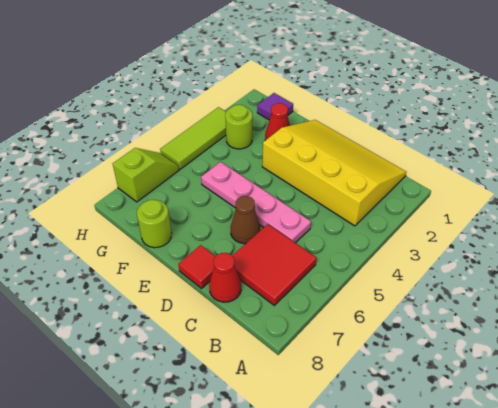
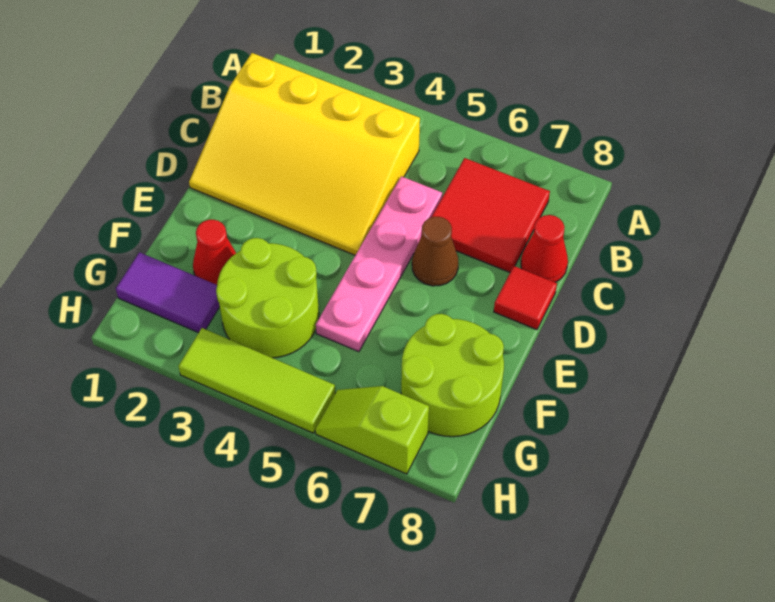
yellow slope B1:E3 level 1 top 3 -> yellow slope B1:D4 level 1 top B
lime round brick F8 level 1 -> lime round brick F7:G8 level 1
purple tile G1 level 1 -> purple tile G1:G2 level 1
lime round brick G3 level 1 -> lime round brick F3:G4 level 1

